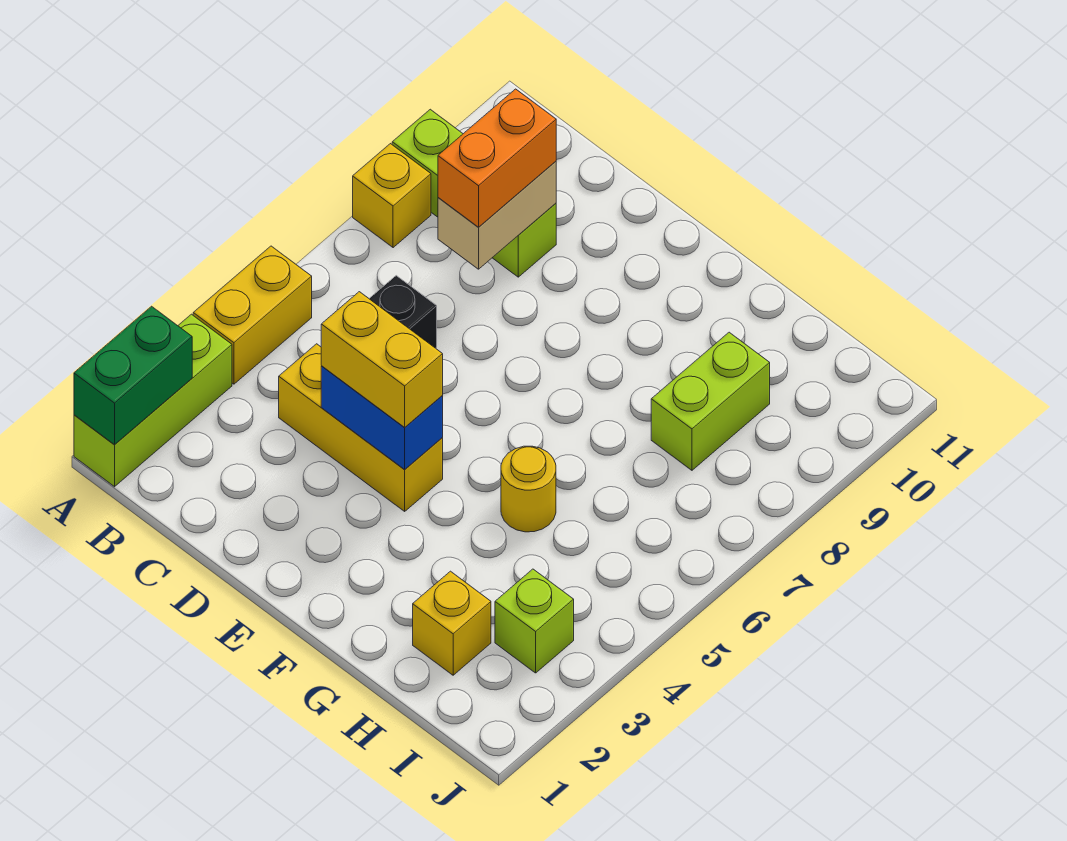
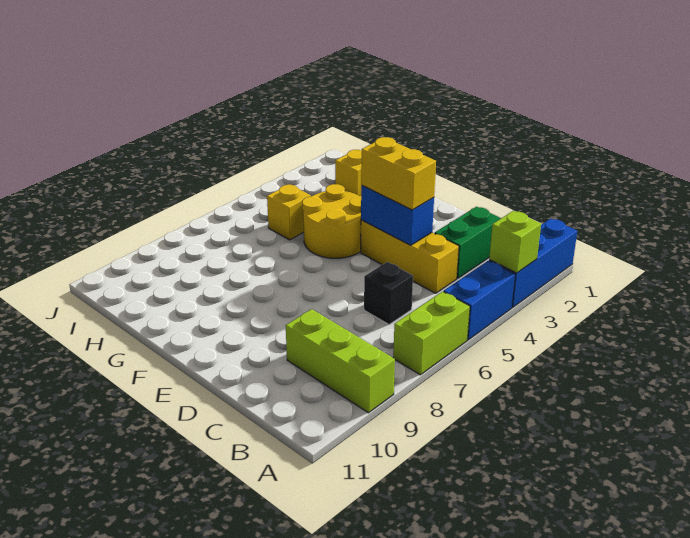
lime brick A1:A3 level 1 -> blue brick A1:A3 level 1
green brick A1:A2 level 2 -> green brick C2:C3 level 1
yellow brick A4:A5 level 1 -> blue brick A4:A5 level 1
yellow brick A8 level 1 -> yellow brick H5 level 1
tan brick C8:C9 level 2 -> none
orange brick C8:C9 level 3 -> none
yellow round brick G5 level 1 -> yellow round brick F4:G5 level 1
lime brick H8:H9 level 1 -> lime brick A6:A7 level 1
lime brick I3 level 1 -> lime brick A3 level 2

